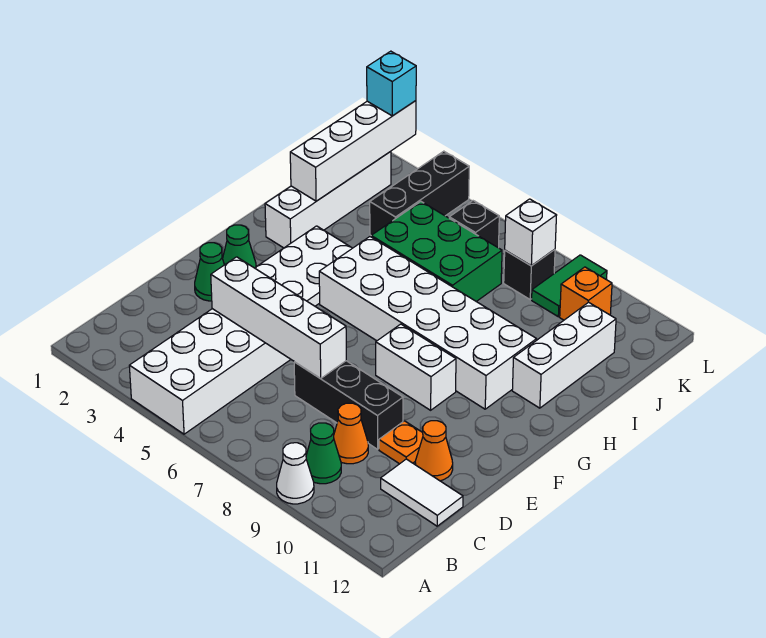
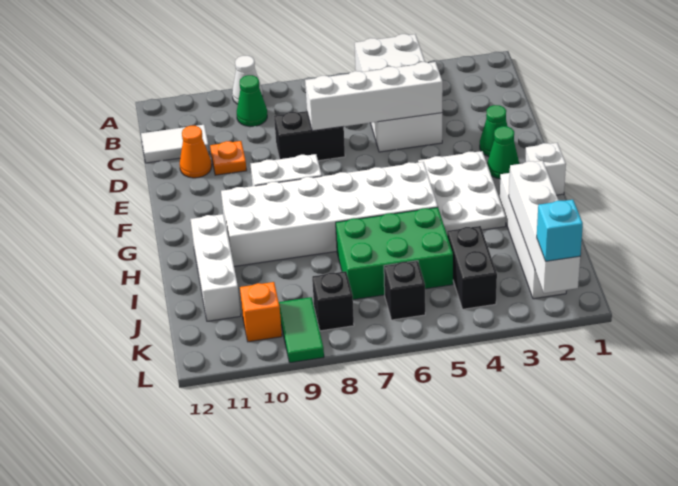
orange cone C9 level 1 -> none
black brick D7:D9 level 1 -> black brick D7:D8 level 1
black brick J4:L4 level 1 -> black brick J4:K4 level 1
white brick K8 level 2 -> white brick G1 level 1

